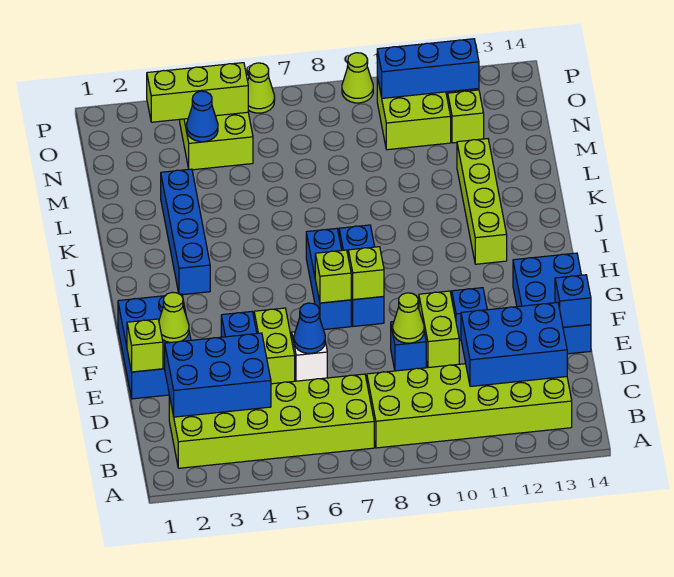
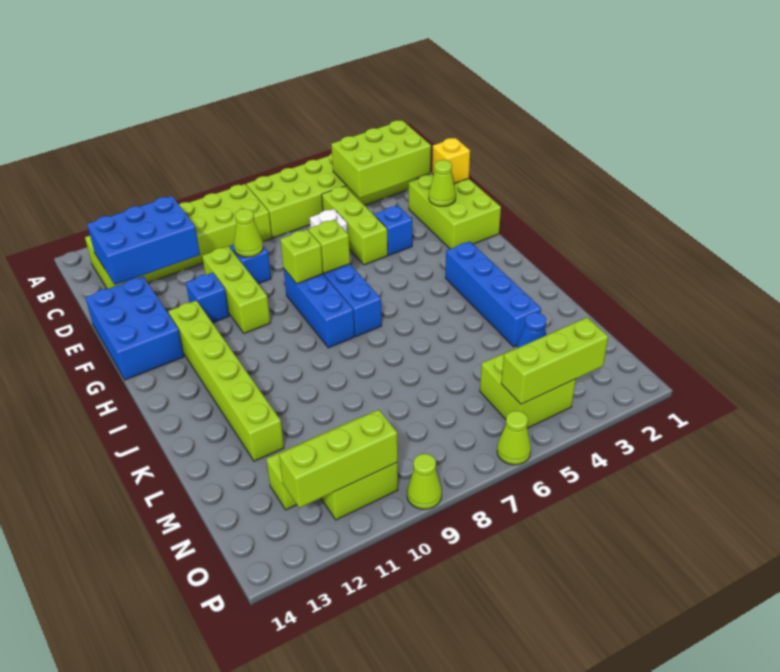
blue brick C2:D4 level 2 -> lime brick C2:D4 level 2
blue brick E1:G2 level 1 -> lime brick E1:G2 level 1
lime brick E1 level 2 -> yellow brick E1 level 2
lime brick E5:F5 level 1 -> lime brick D5:F5 level 1
blue cone E6 level 2 -> none
lime brick E10:F10 level 1 -> lime brick E10:G10 level 1
blue brick E14 level 2 -> none
lime brick I12:L12 level 1 -> lime brick G12:L12 level 1
blue brick O10:O12 level 2 -> lime brick O10:O12 level 2

